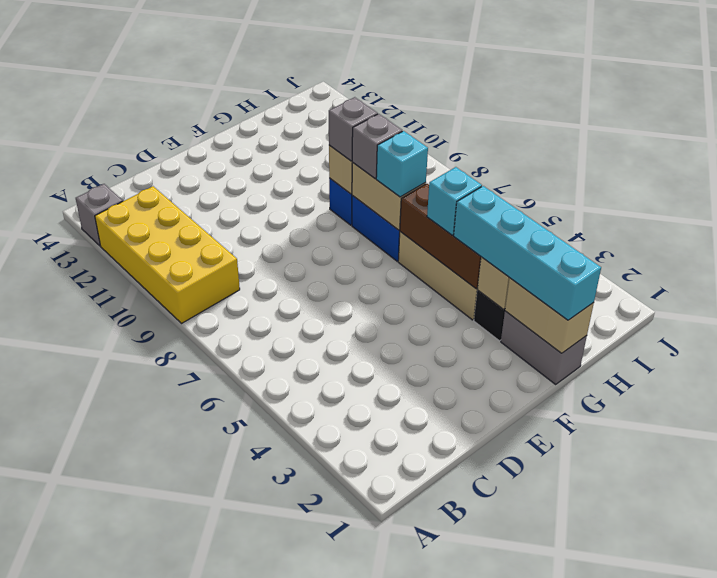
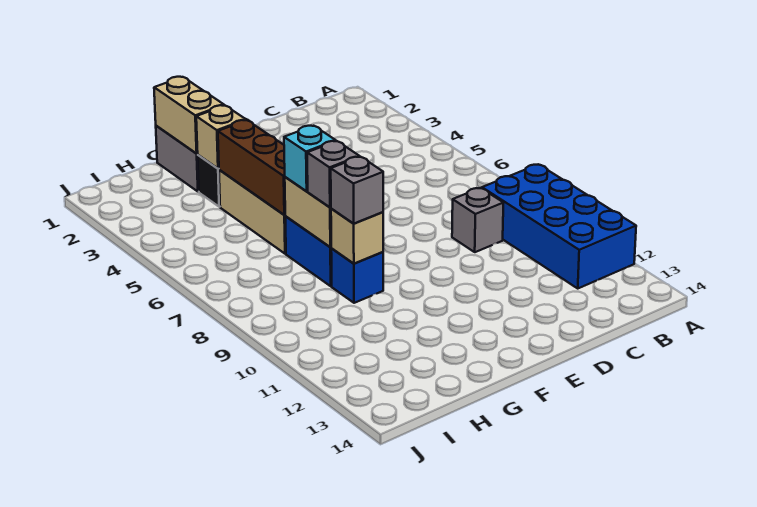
yellow brick A9:B12 level 1 -> blue brick A9:B12 level 1
grey brick A13 level 1 -> grey brick C9 level 1
cyan brick G1:G4 level 3 -> none
cyan brick G5 level 3 -> none

